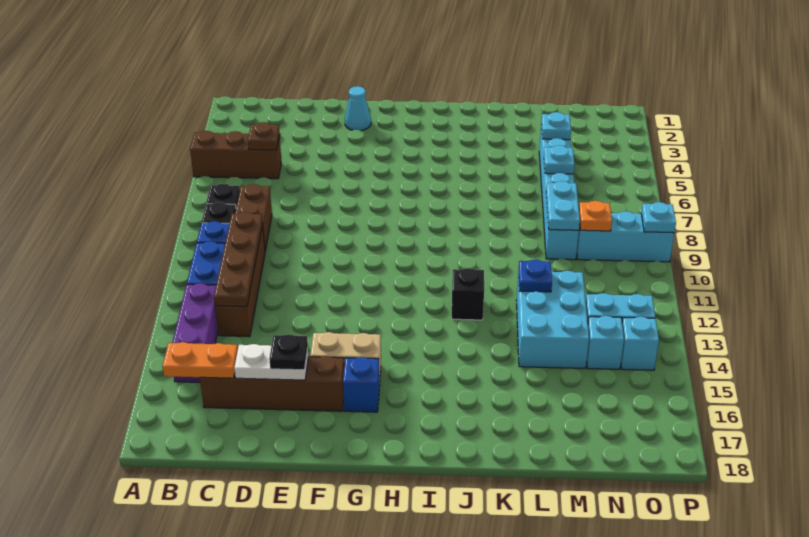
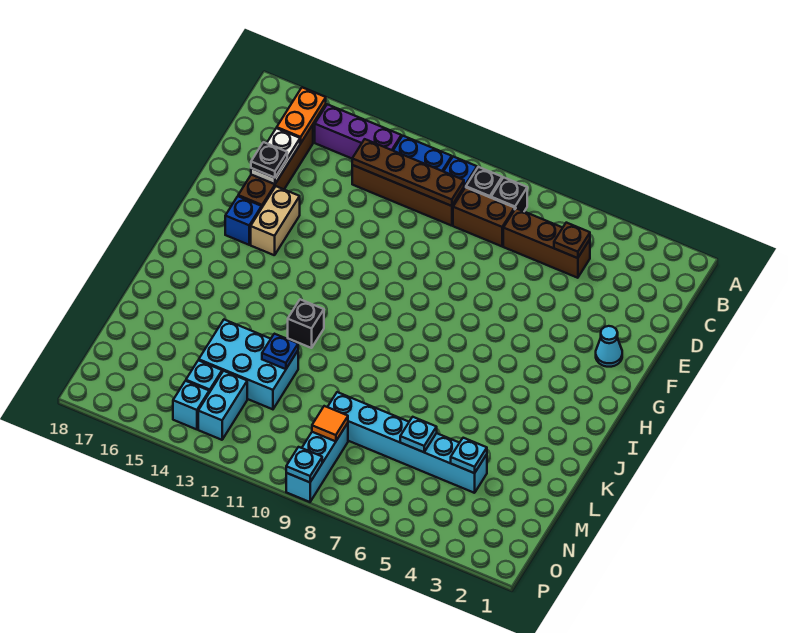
brown brick A5:C5 level 1 -> brown brick C5:C7 level 1
cyan plate M8:M9 level 2 -> none
orange plate N9 level 2 -> orange tile N9 level 2

